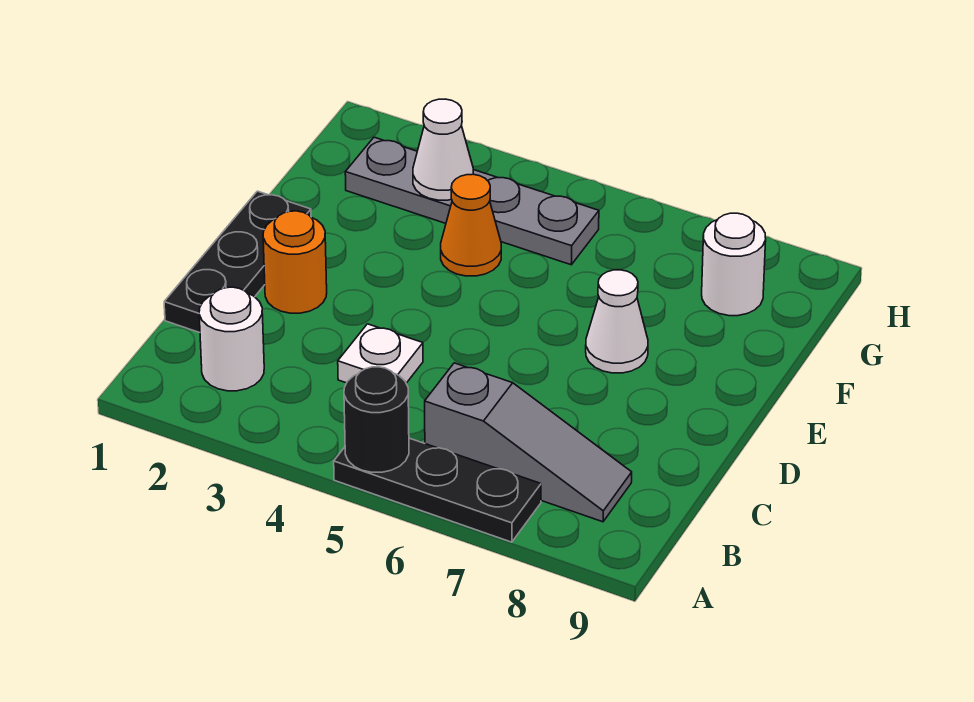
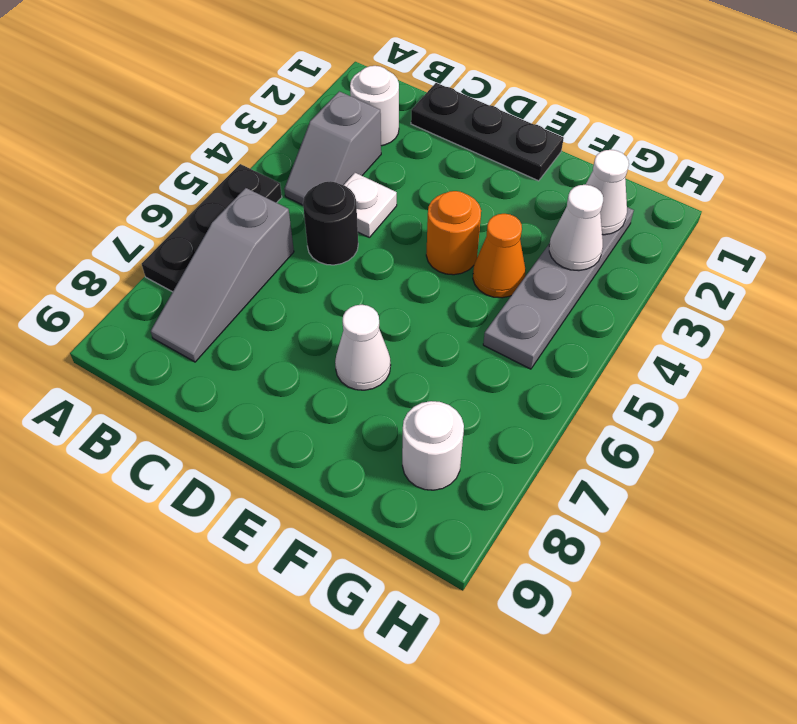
black round brick A5 level 2 -> black round brick C5 level 1
none -> grey slope B3:B4 level 1 top 3
orange round brick D2 level 1 -> orange round brick E4 level 1
none -> white cone G2 level 2

